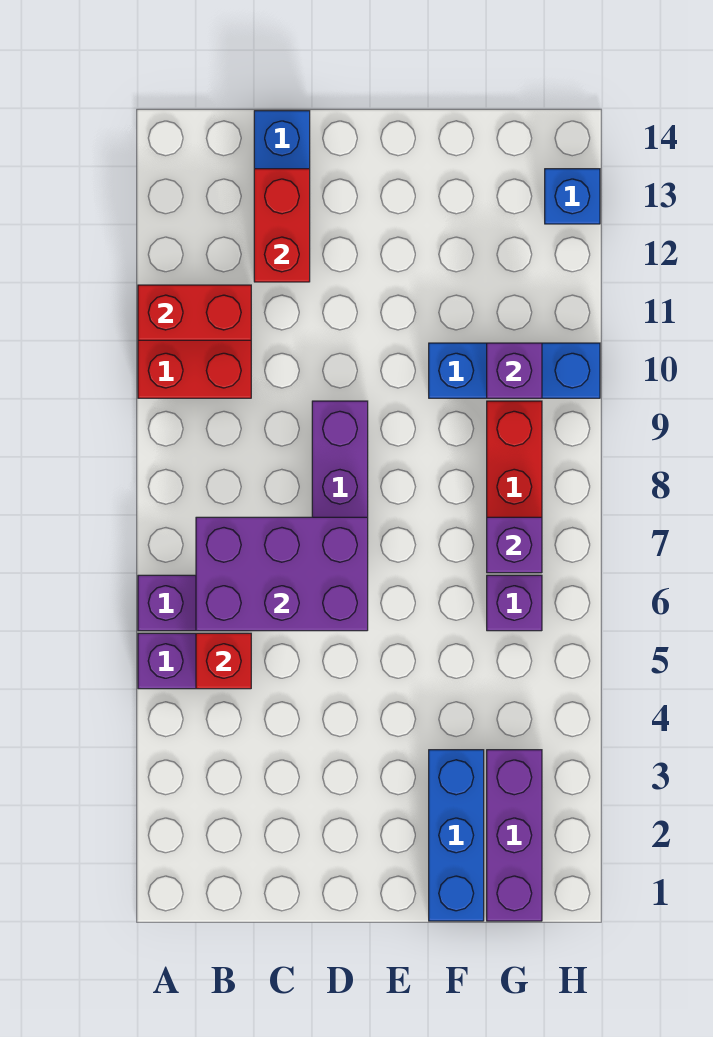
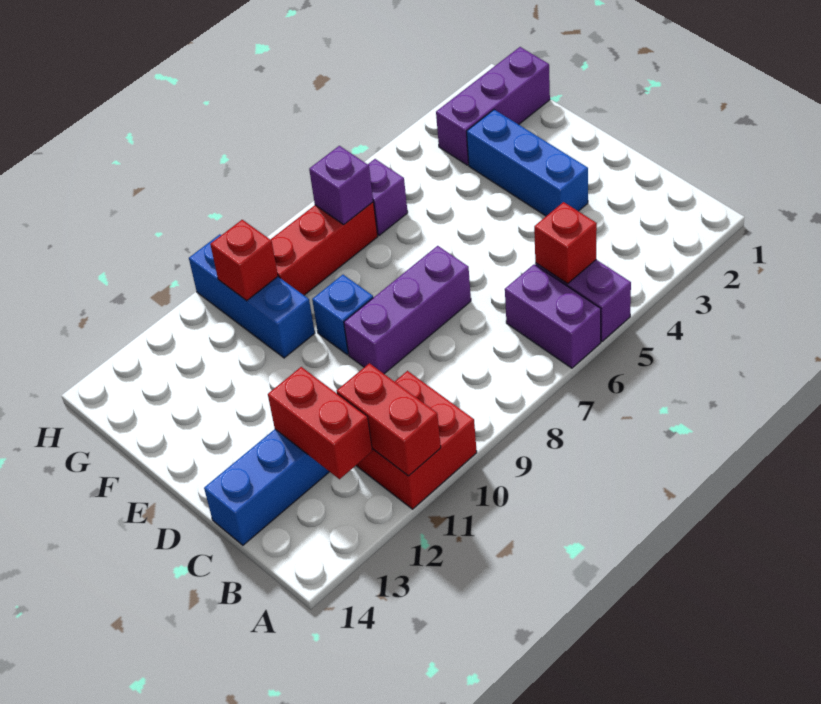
purple brick B6:D7 level 2 -> none
red brick C12:C13 level 2 -> red brick B12:C12 level 2
blue brick F1:F3 level 1 -> blue brick D3:F3 level 1
purple brick G10 level 2 -> red brick G10 level 2
blue brick H13 level 1 -> blue brick E9 level 1

